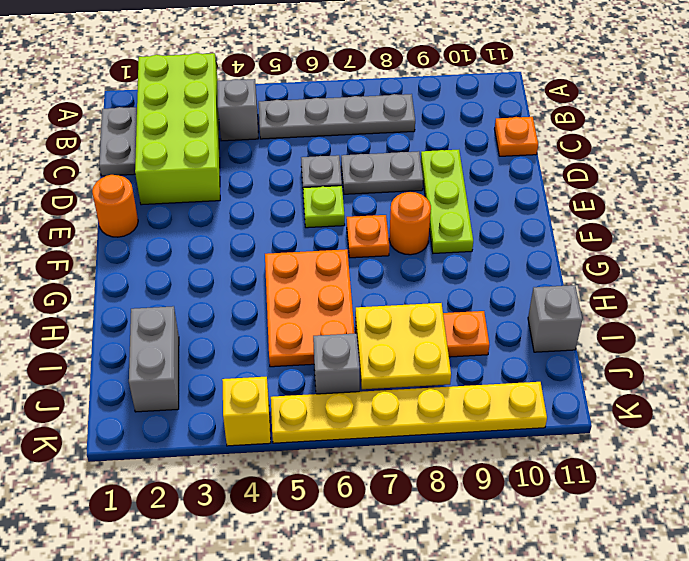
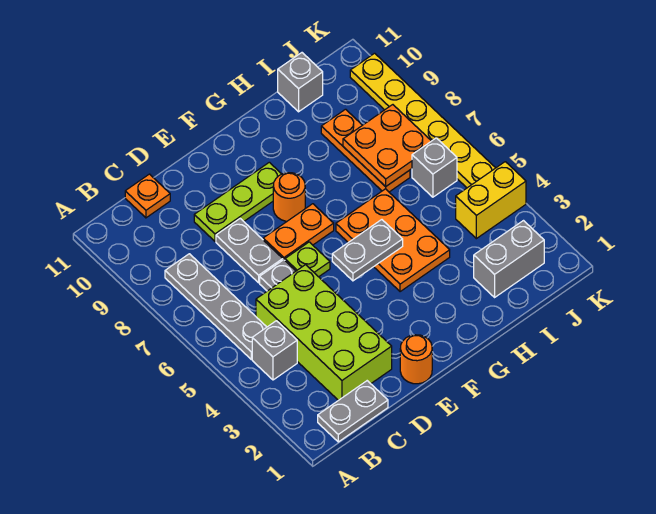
lime brick A2:D3 level 1 -> lime brick C2:D5 level 1
none -> grey plate F5:G5 level 2
orange plate F7 level 1 -> orange plate E7:F7 level 1
orange plate G5:I6 level 1 -> orange plate G4:H6 level 1
yellow plate I7:J8 level 2 -> orange plate I7:J8 level 2
yellow brick K4 level 1 -> yellow brick J4:K4 level 1

